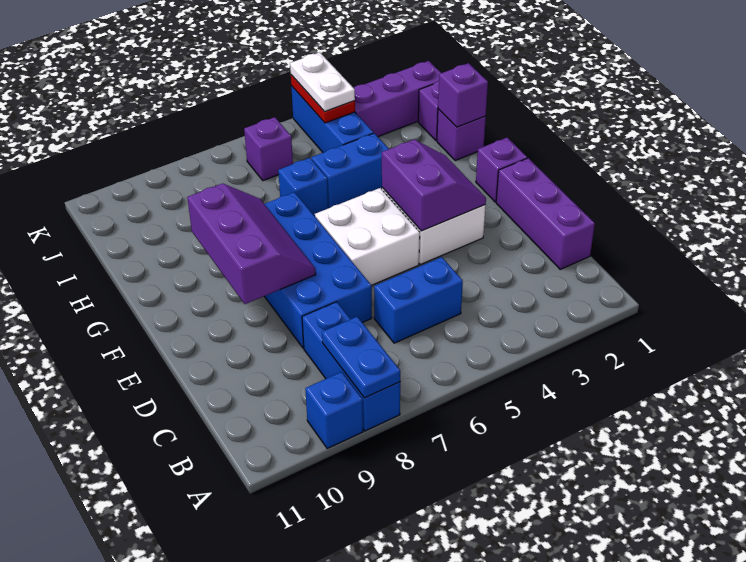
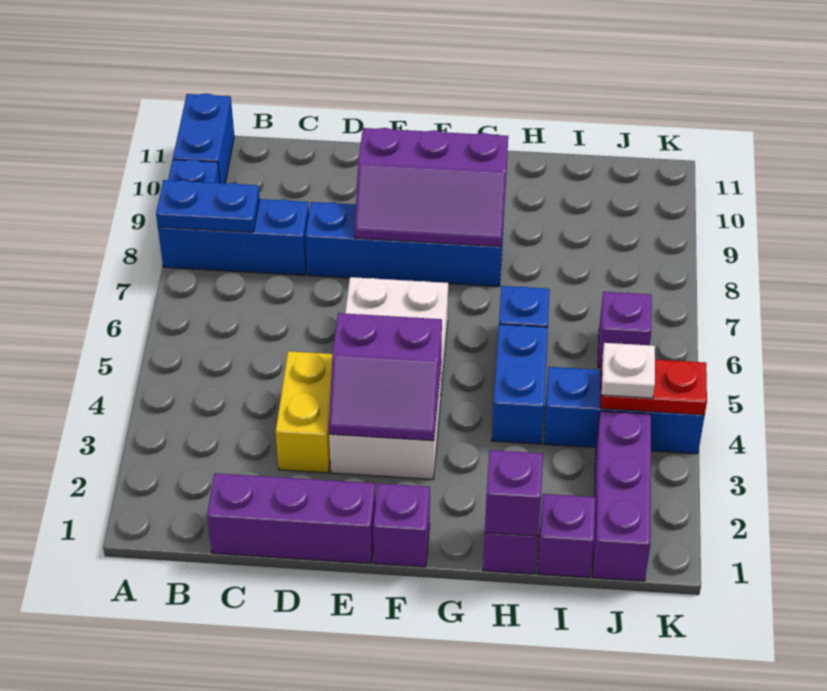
blue brick C5:C6 level 1 -> blue brick A10:A11 level 1
none -> yellow brick D3:D4 level 1
blue brick D7:G8 level 1 -> blue brick D8:G8 level 1
white plate J4:K4 level 3 -> white plate J4 level 3

